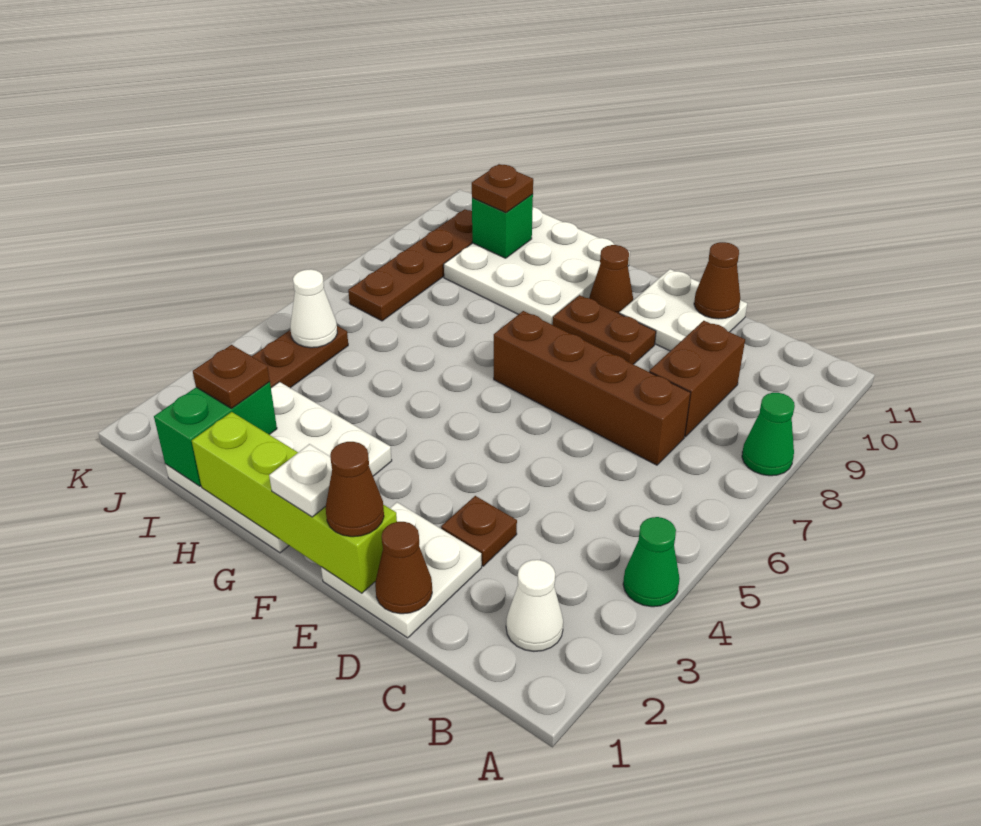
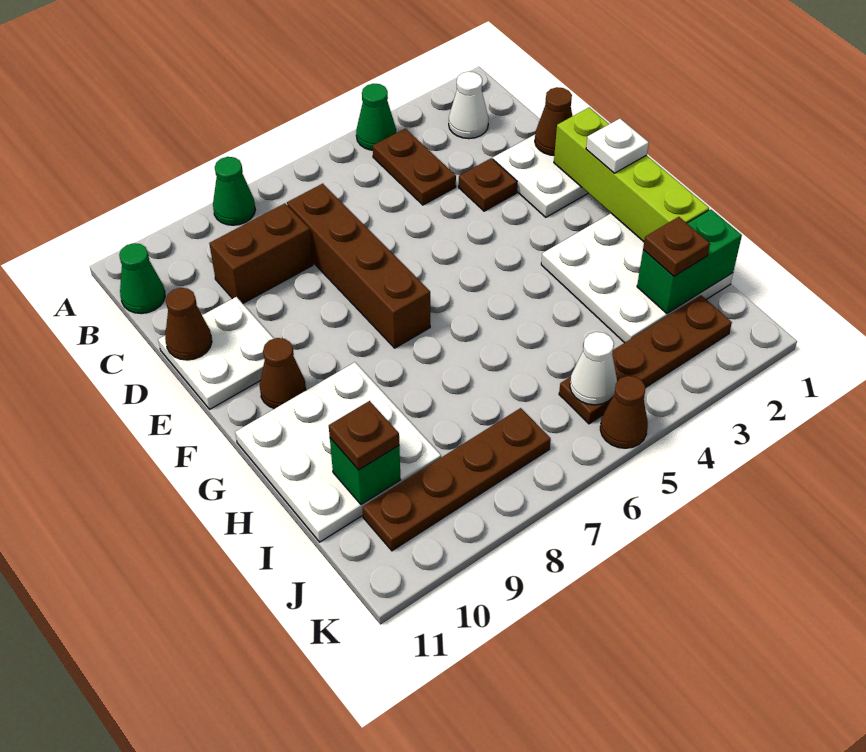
none -> green cone B11 level 1
brown cone E1 level 3 -> brown cone K5 level 1
brown plate E9:F9 level 1 -> brown plate B4:C4 level 1

